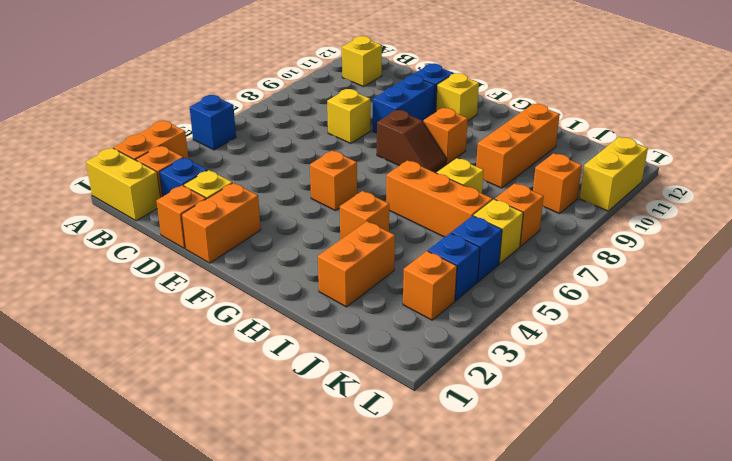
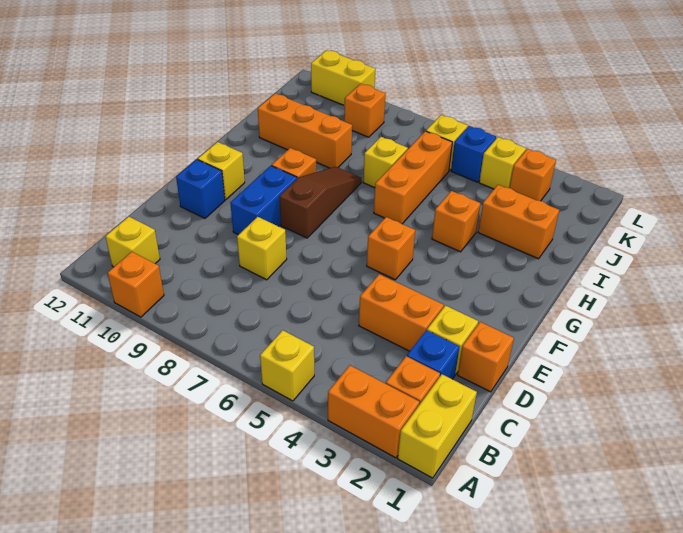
blue brick A5 level 1 -> yellow brick A5 level 1
orange brick E1:E2 level 1 -> orange brick D3:D4 level 1
blue brick E9:E10 level 1 -> blue brick E9:F9 level 1
brown slope F8:G8 level 1 top F -> brown slope F8:H8 level 1 top F
blue brick K4 level 1 -> yellow brick K4 level 1
orange brick K7 level 1 -> orange brick A10 level 1

